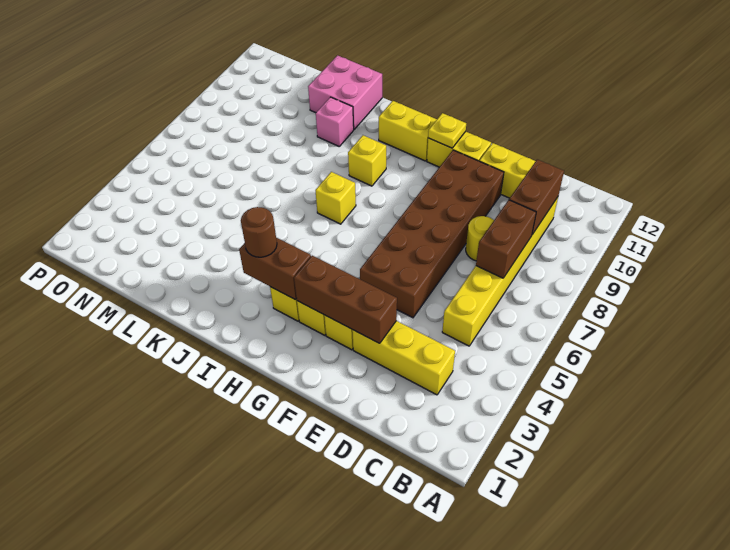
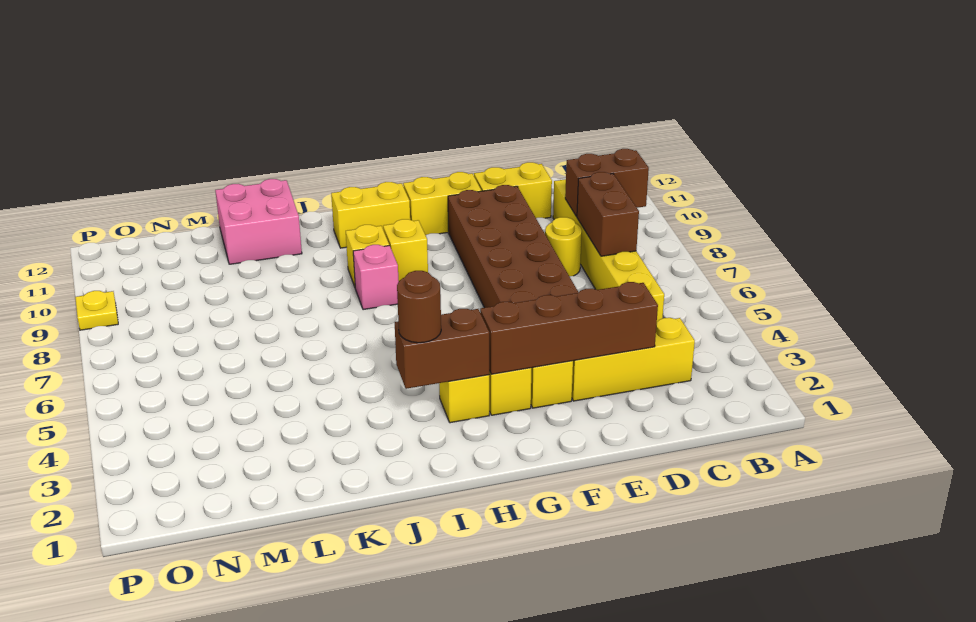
brown brick C9:C10 level 2 -> brown brick B9:C9 level 2
brown brick E3:G3 level 2 -> brown brick D3:G3 level 2
yellow plate G11 level 2 -> yellow plate P9 level 1
yellow brick I7 level 1 -> yellow brick H9 level 1
pink brick K10 level 1 -> pink brick I8 level 1

